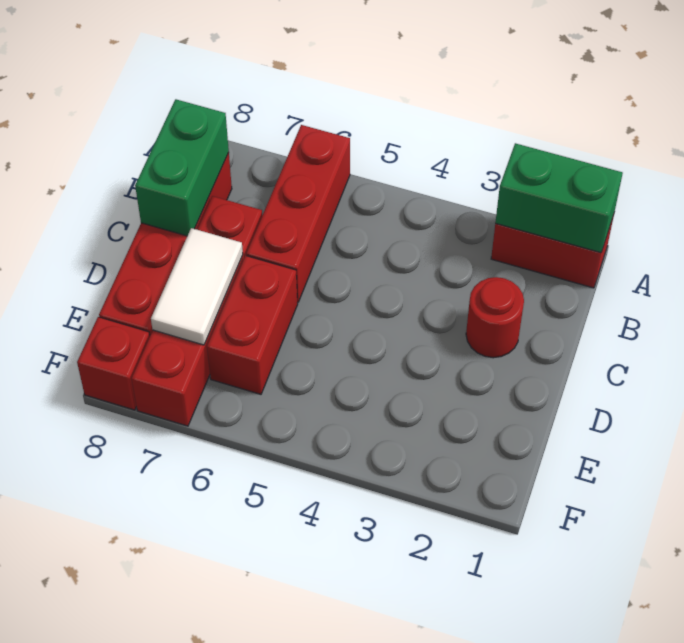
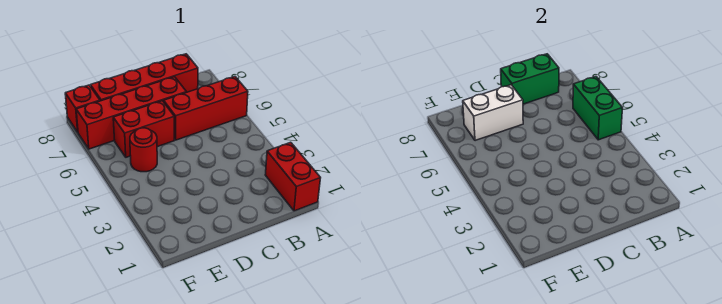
green brick A1:A2 level 2 -> green brick A5:A6 level 2
red round brick C2 level 1 -> red round brick E5 level 1
white tile D7:E7 level 2 -> white brick D7:E7 level 2

